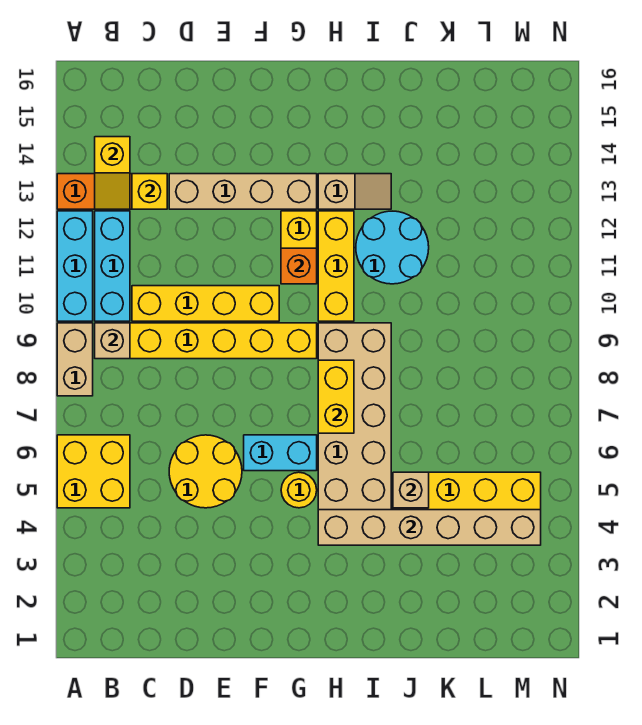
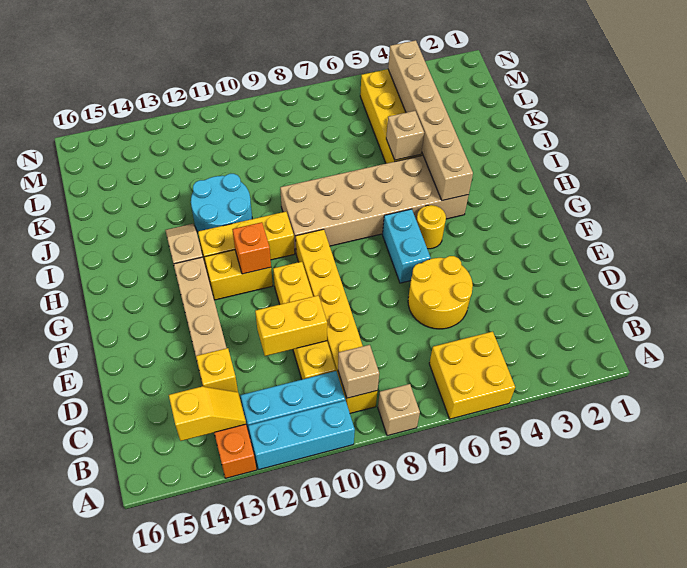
tan brick A8:A9 level 1 -> tan brick A8 level 1
yellow brick H7:H8 level 2 -> yellow brick D10:D11 level 2

